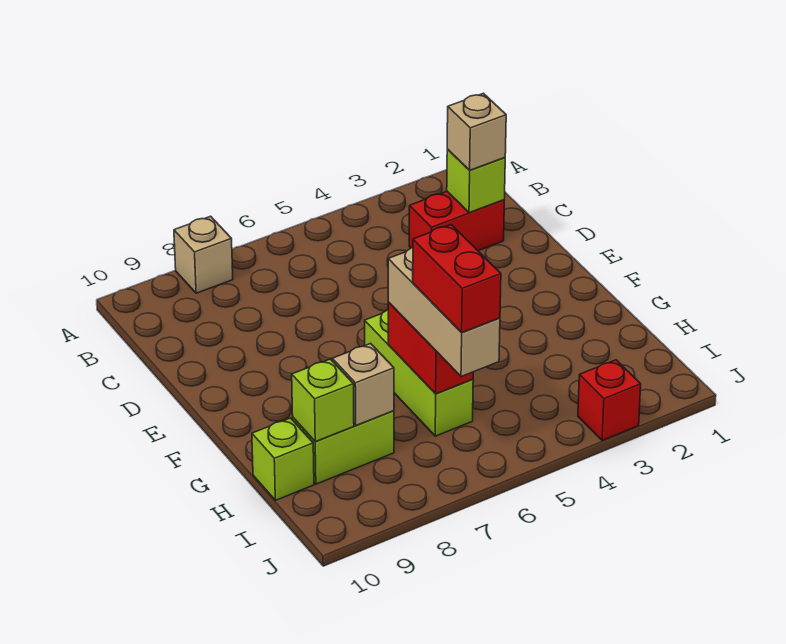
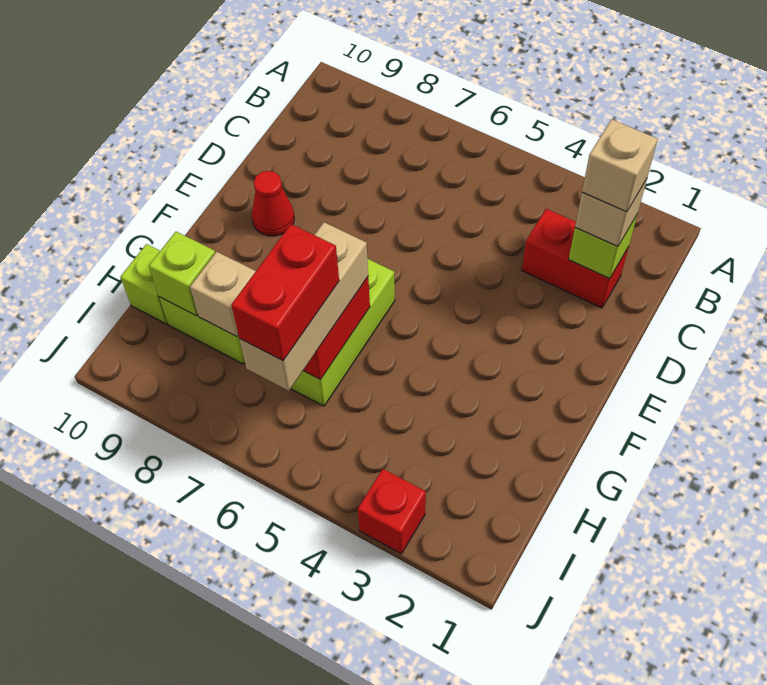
tan brick A8 level 1 -> tan brick C2 level 4
none -> red cone E9 level 1

